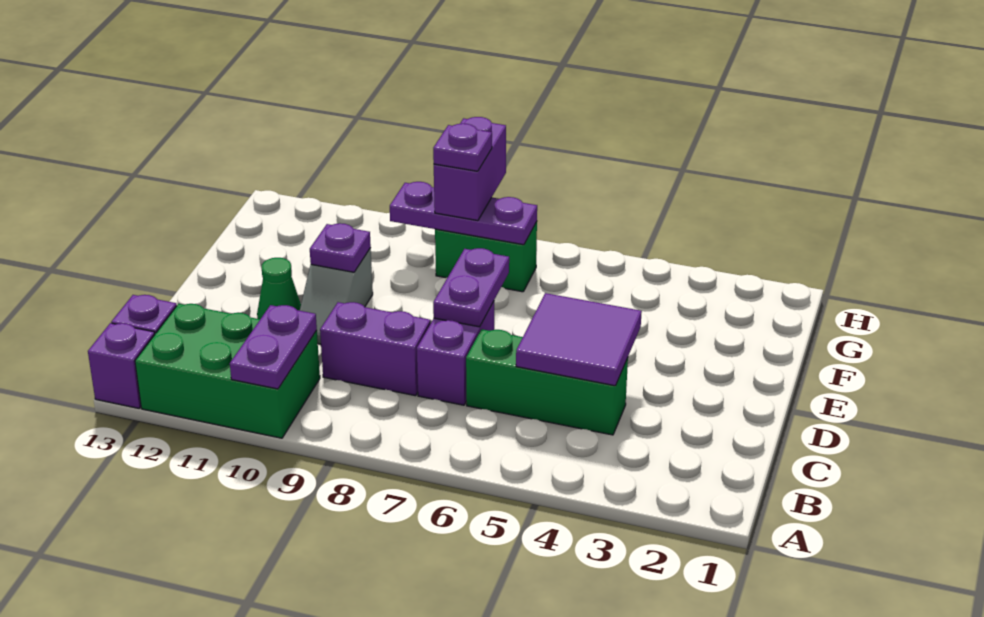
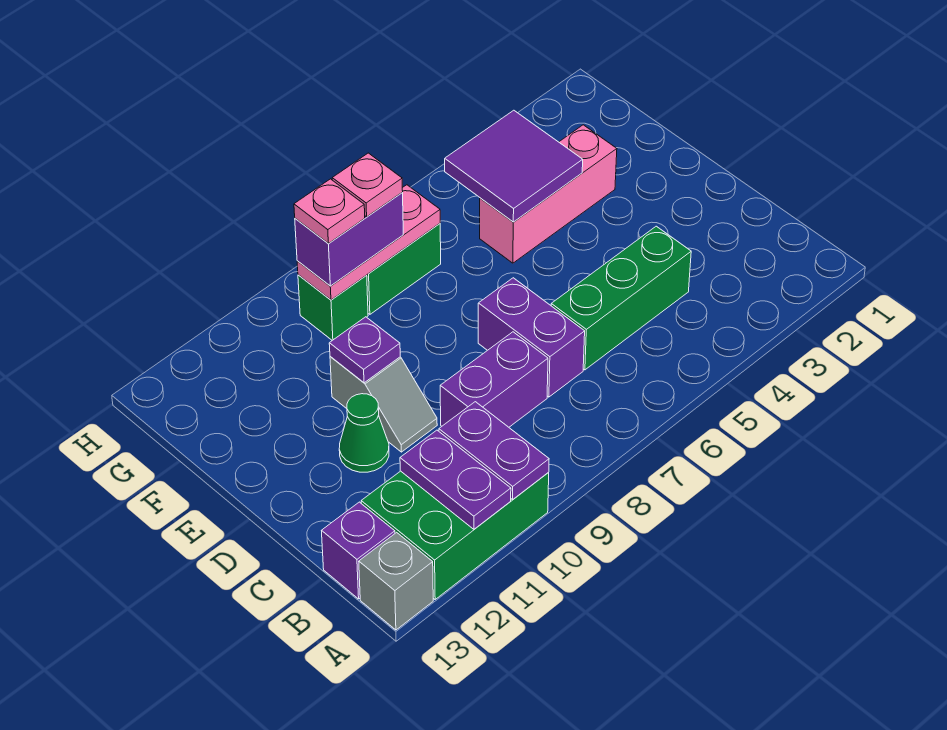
purple brick A13 level 1 -> grey brick A13 level 1
purple tile C4:D5 level 2 -> purple tile F4:G5 level 2
purple plate D7:E7 level 2 -> purple plate A11:B11 level 2
none -> pink brick F3:F5 level 1
purple plate G7:G9 level 2 -> pink plate G7:G9 level 2
purple brick G8:H8 level 3 -> purple brick G8:G9 level 3
purple plate G8 level 4 -> pink plate G8 level 4
none -> green brick G9 level 1
none -> pink plate G9 level 4

